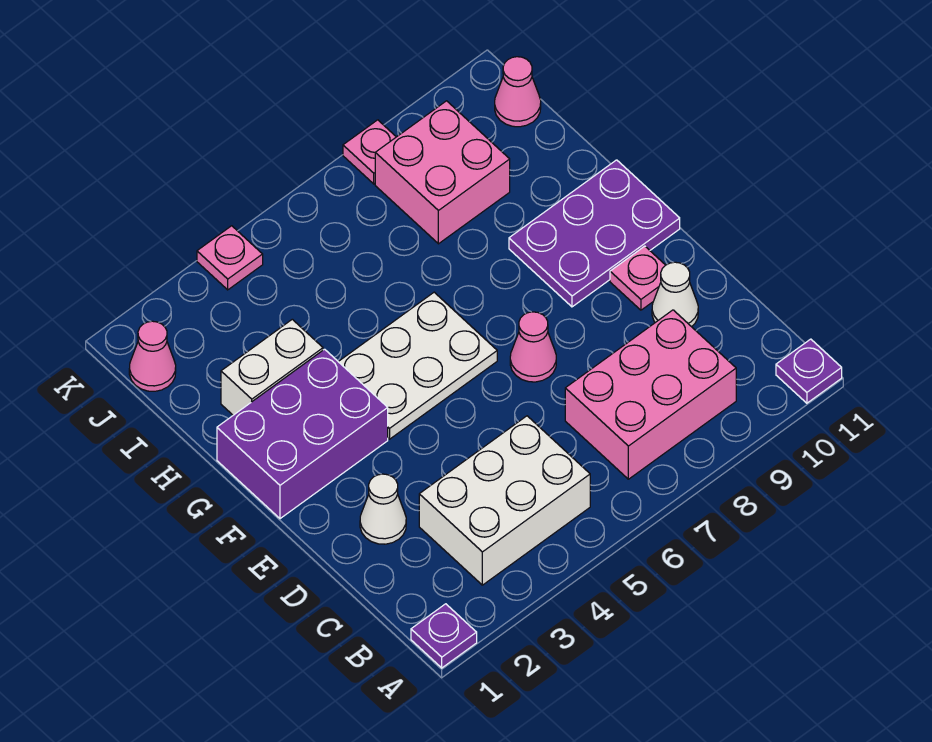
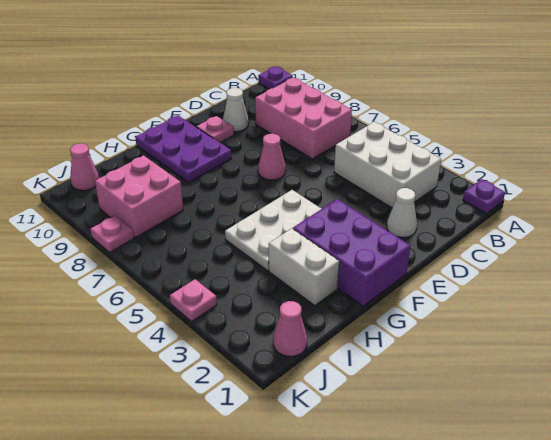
white plate F4:G6 level 1 -> white plate F4:H5 level 1

